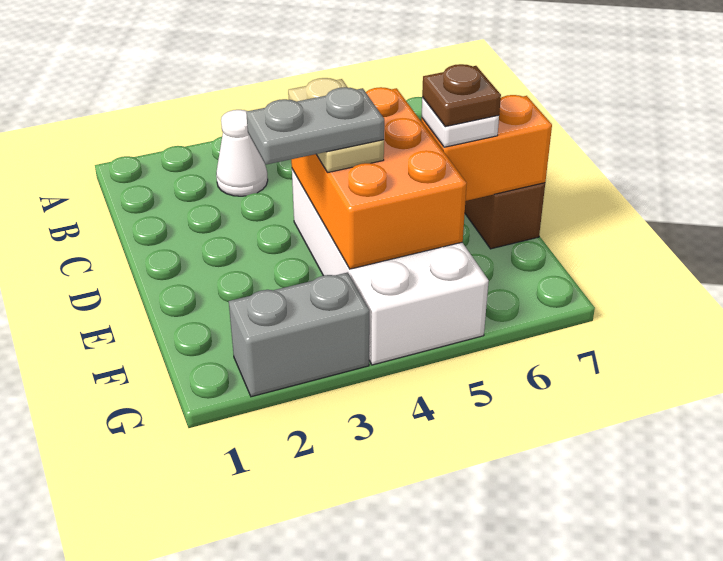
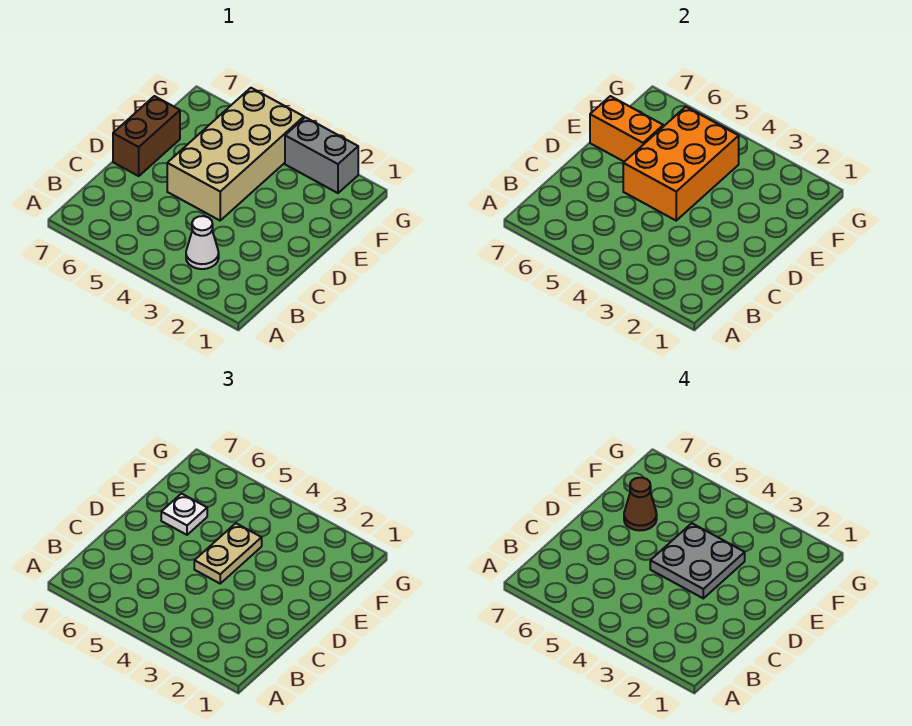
white brick D4:G5 level 1 -> tan brick D4:G5 level 1
grey plate E3:E4 level 4 -> grey plate D3:E4 level 4
brown plate E6 level 4 -> brown cone E6 level 4

